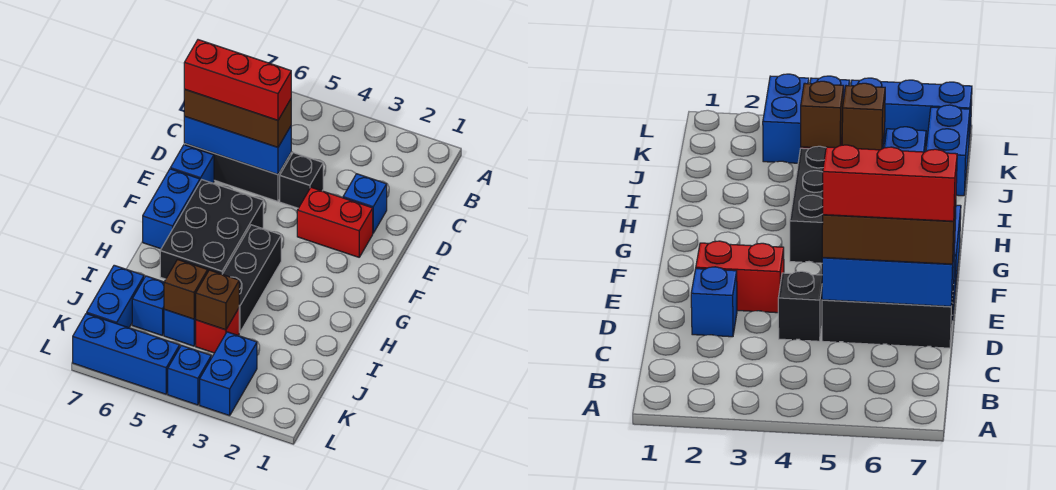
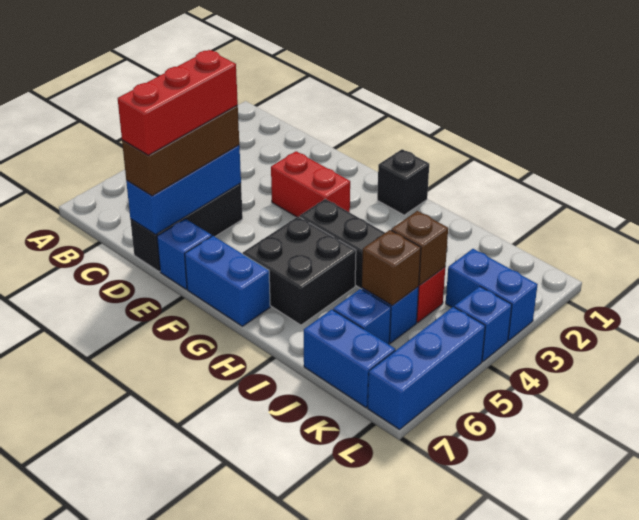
blue brick D2 level 1 -> none
black brick D4 level 1 -> black brick G1 level 1
red brick E2:E3 level 1 -> red brick E3:F3 level 1
black brick F5:H6 level 1 -> black brick G5:H6 level 1

